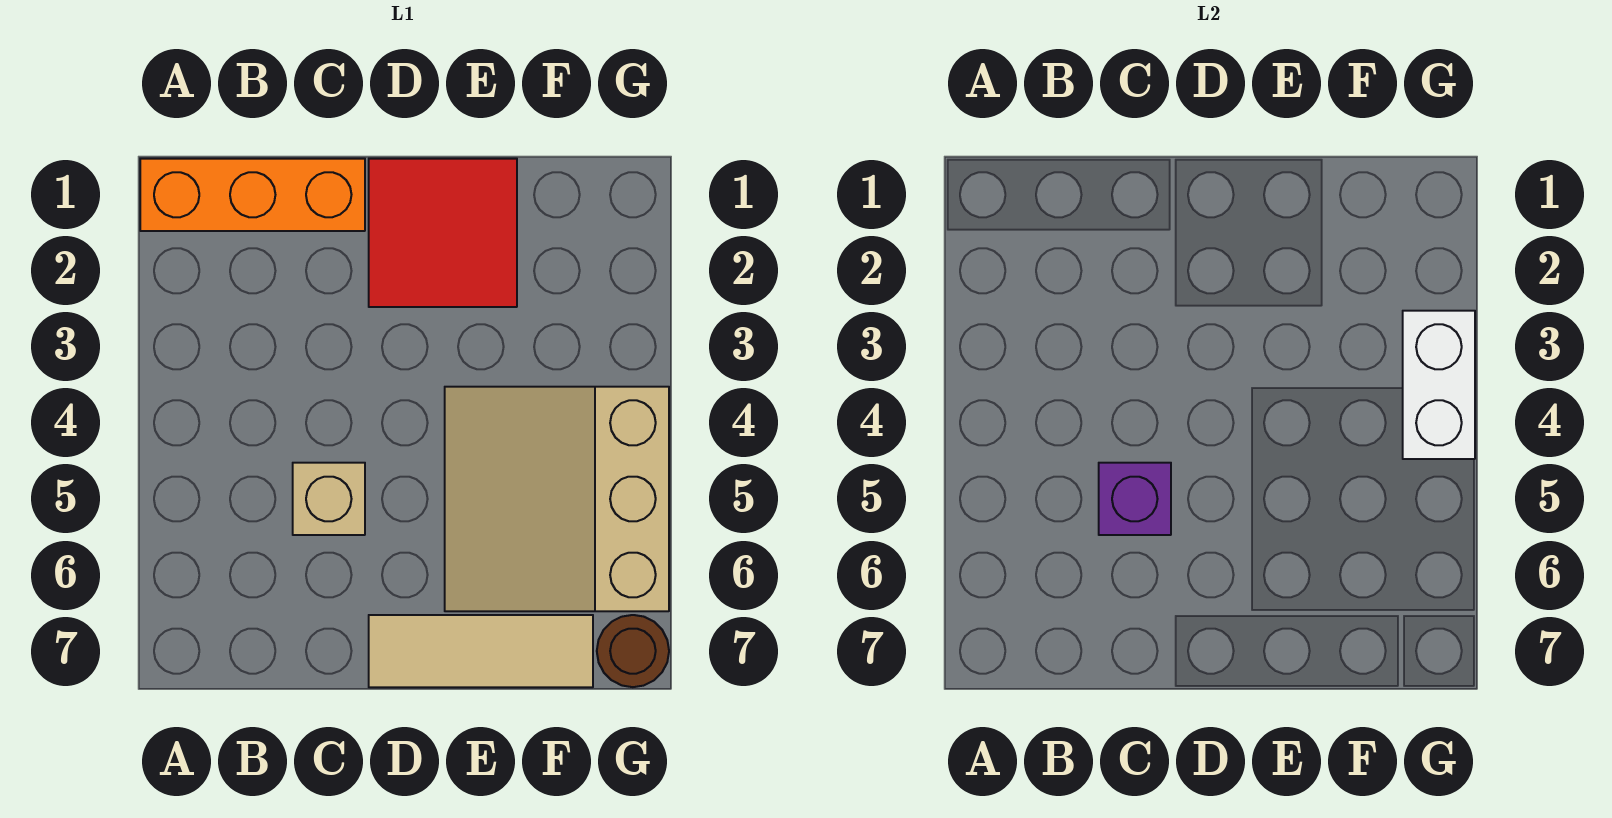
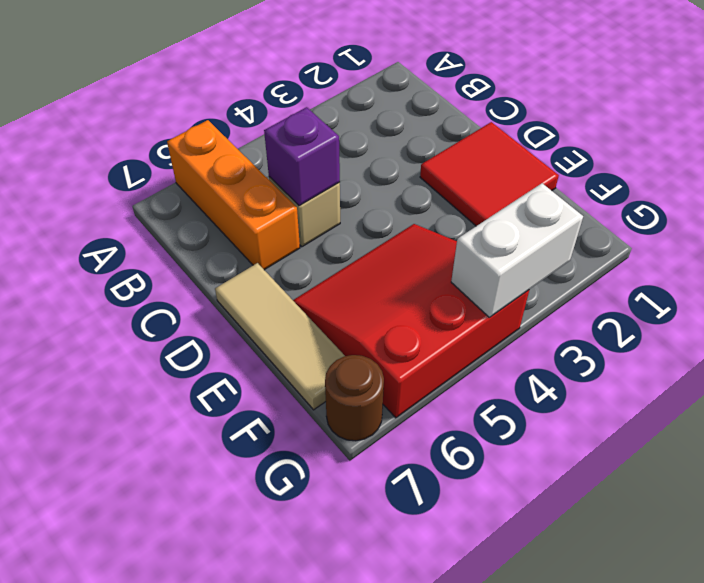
orange brick A1:C1 level 1 -> orange brick A6:C6 level 1
tan slope E4:G6 level 1 top G -> red slope E4:G6 level 1 top G

